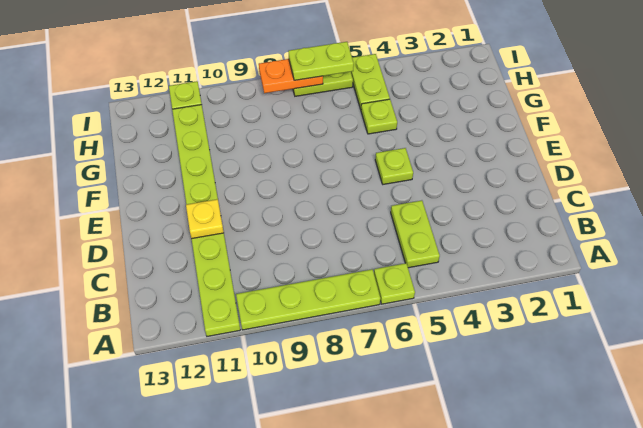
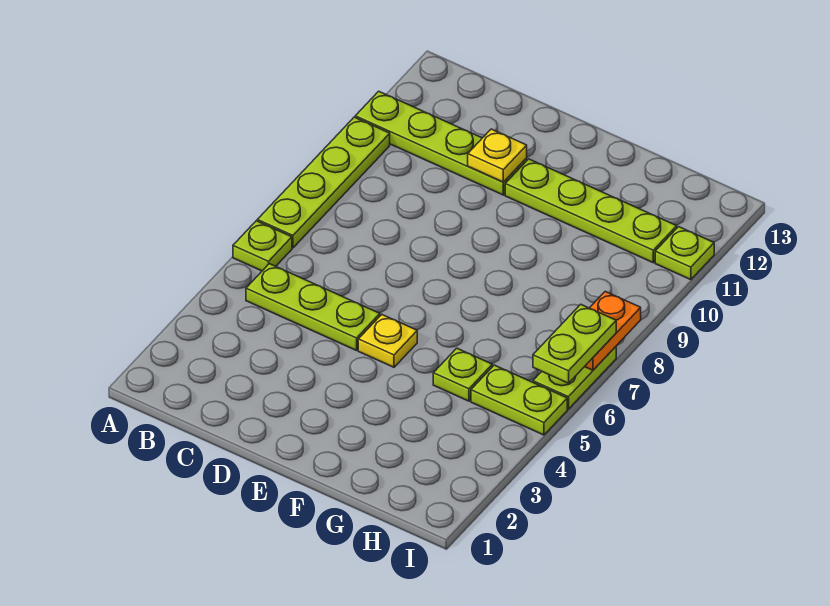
lime plate B5:C5 level 1 -> lime plate B5:D5 level 1
lime plate E5 level 1 -> yellow plate E5 level 1

